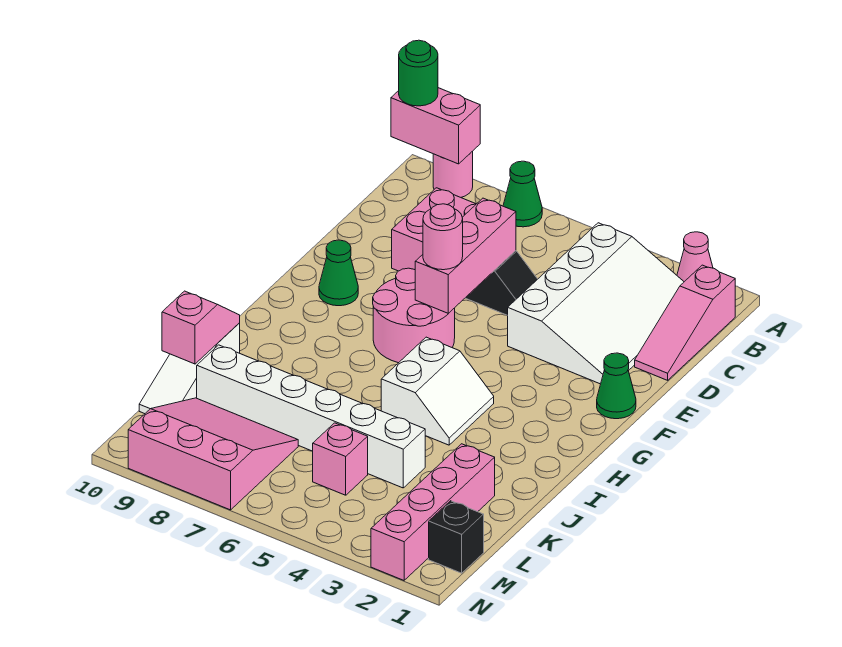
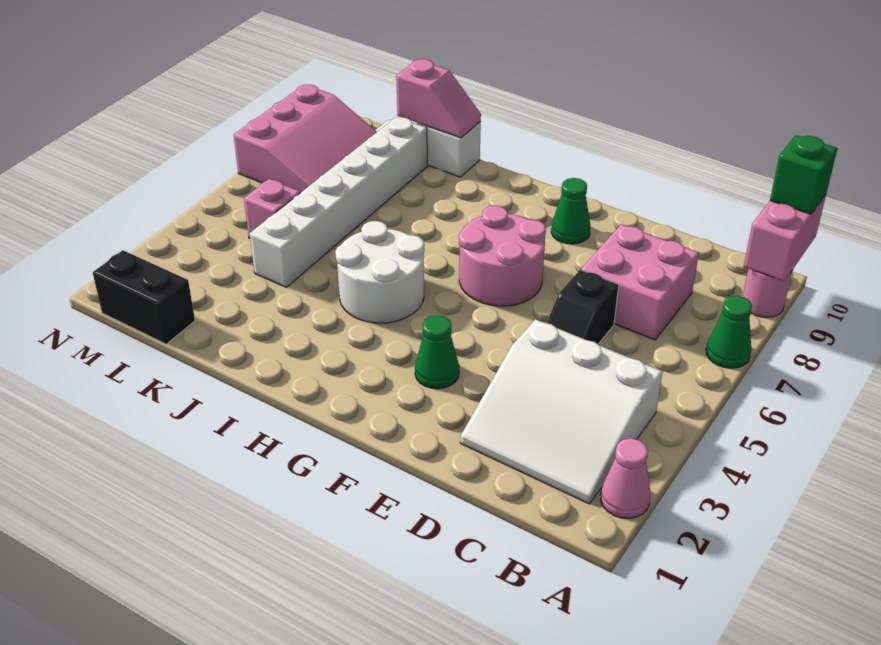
green round brick A10 level 3 -> green brick A10 level 3
pink slope B1:D1 level 1 top B -> none
white slope B2:E4 level 1 top 4 -> white slope B2:D4 level 1 top 4
pink brick D6:F6 level 2 -> none
green cone F1 level 1 -> green cone F3 level 1
pink round brick F6 level 3 -> none
white slope H4:I5 level 1 top 5 -> white round brick H4:I5 level 1
pink brick K2:N2 level 1 -> none
black brick M1 level 1 -> black brick L1:M1 level 1

